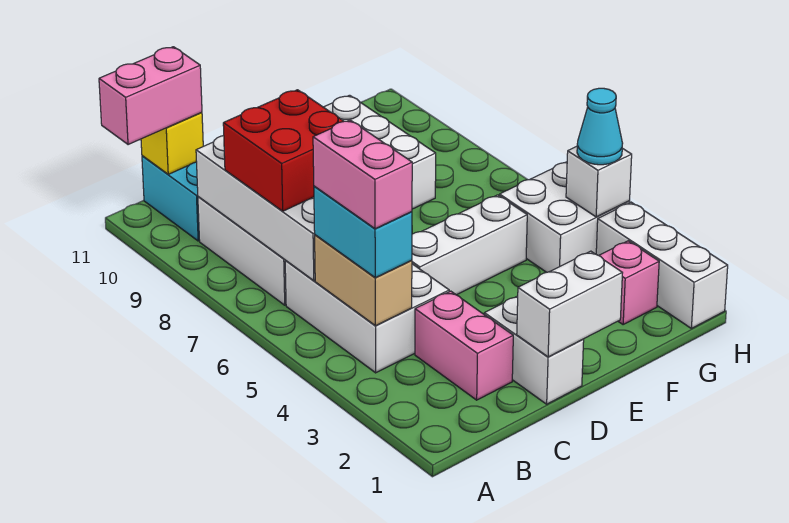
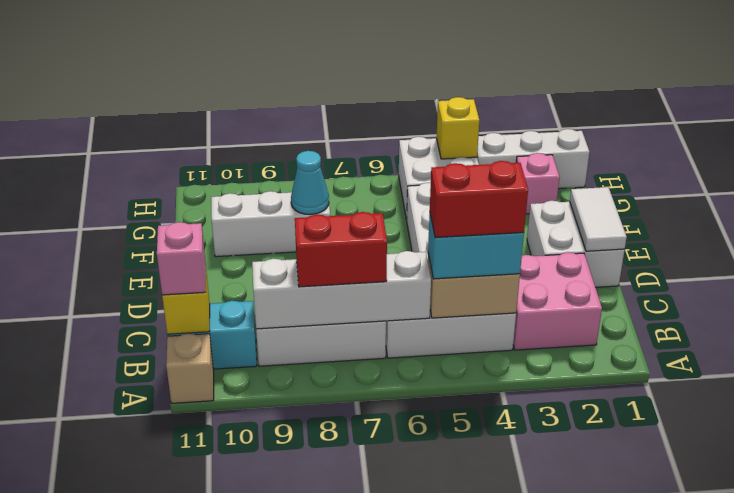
none -> tan brick A11 level 1
pink brick A11:B11 level 3 -> pink brick B11 level 3
pink brick B4:B5 level 4 -> red brick B4:B5 level 4
red brick B7:C8 level 3 -> red brick B7:B8 level 3
pink brick C2:C3 level 1 -> pink brick B2:C3 level 1
white brick D1:D2 level 1 -> white brick D1:E2 level 1
white brick D1:E1 level 2 -> white tile D1:E1 level 2
white brick H4 level 2 -> yellow brick H4 level 2
cyan cone H4 level 3 -> cyan cone F8 level 2

